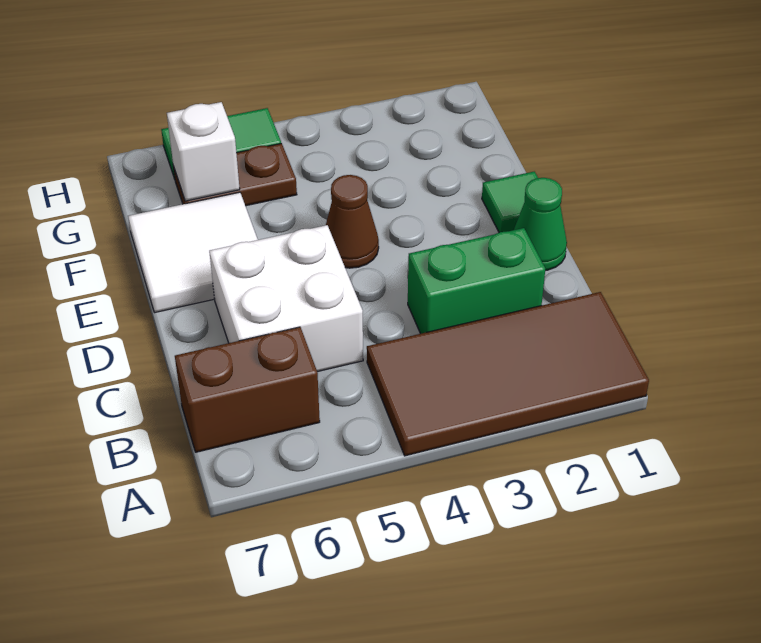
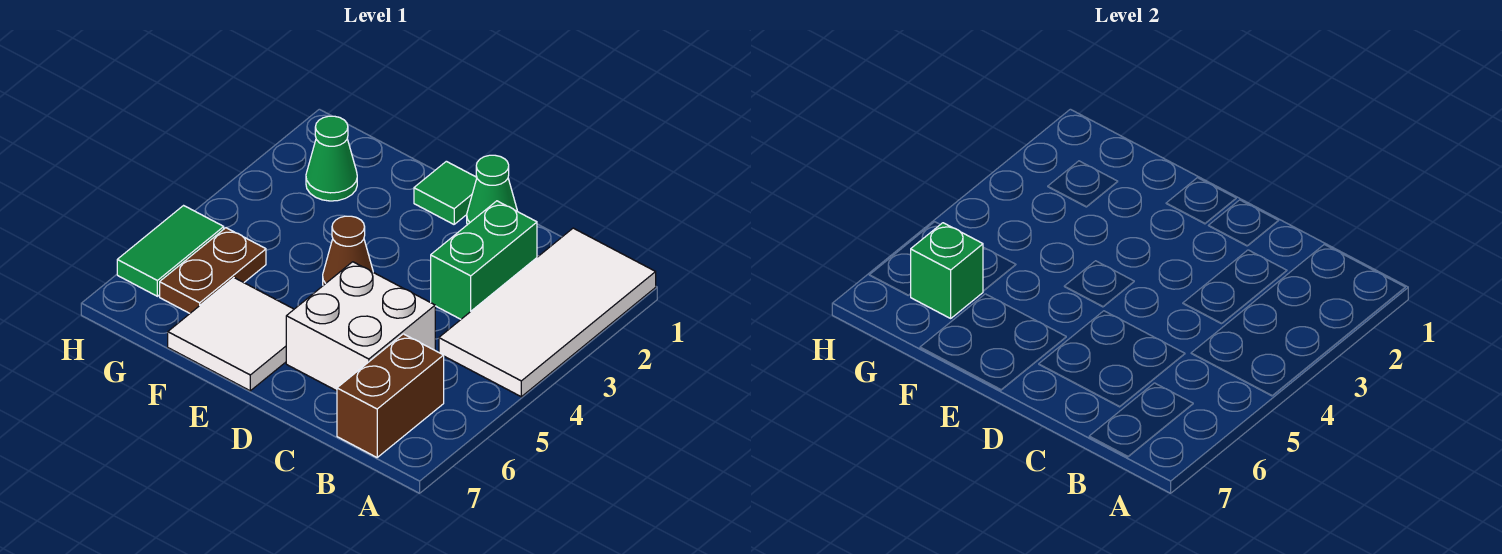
brown tile A1:B4 level 1 -> white tile A1:B4 level 1
none -> green cone G2 level 1
white brick G6 level 2 -> green brick G6 level 2

